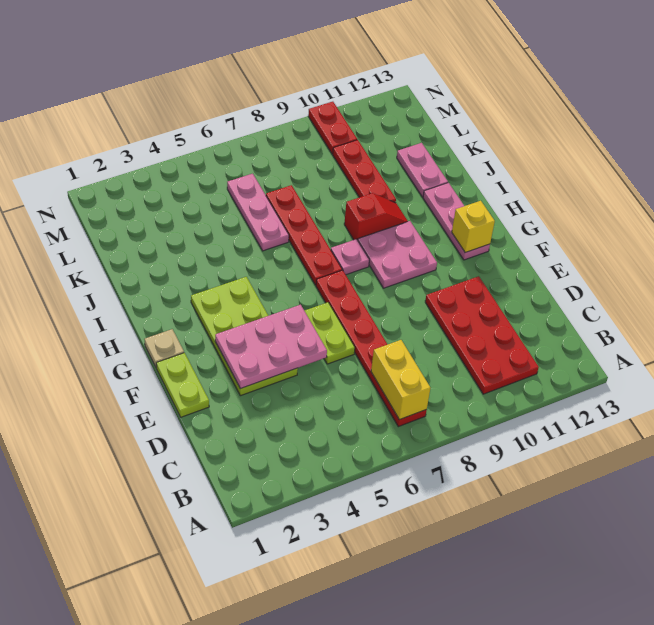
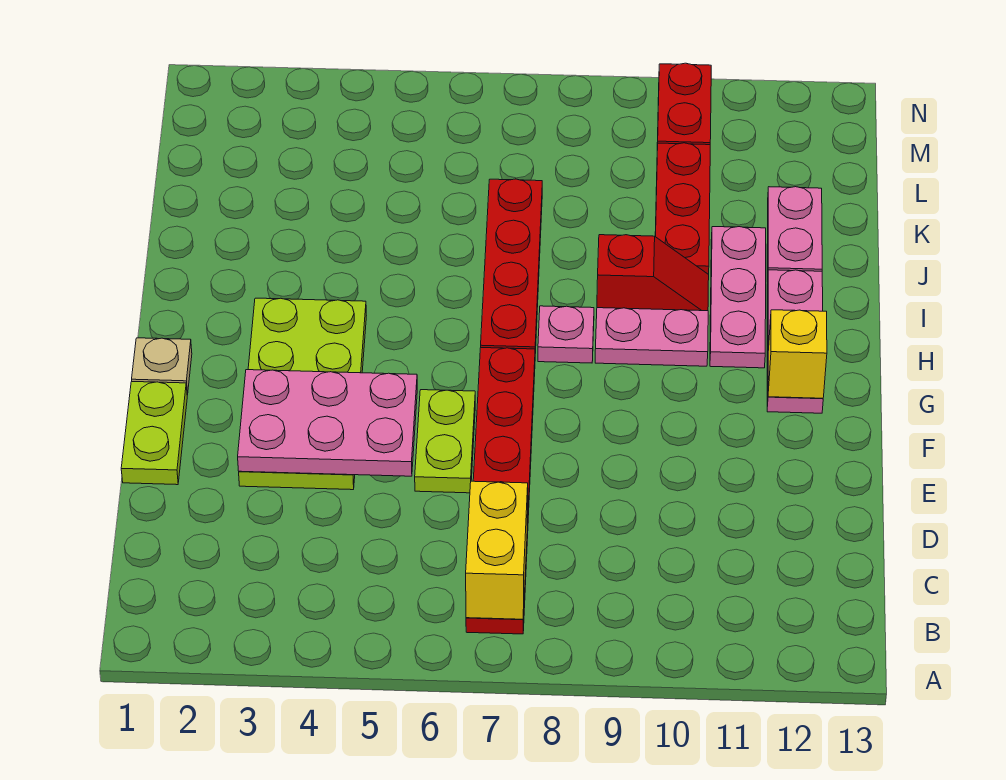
red plate B10:E11 level 1 -> none
pink plate G9:H10 level 1 -> pink plate H9:H10 level 1
pink plate J6:L6 level 1 -> pink plate H11:J11 level 1

